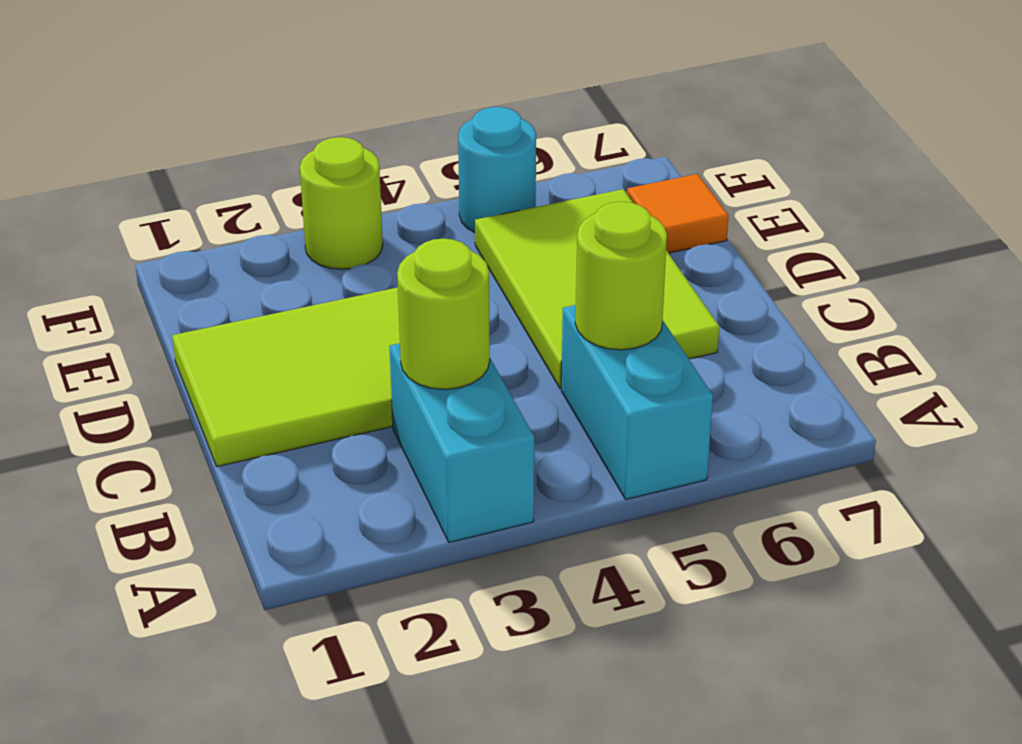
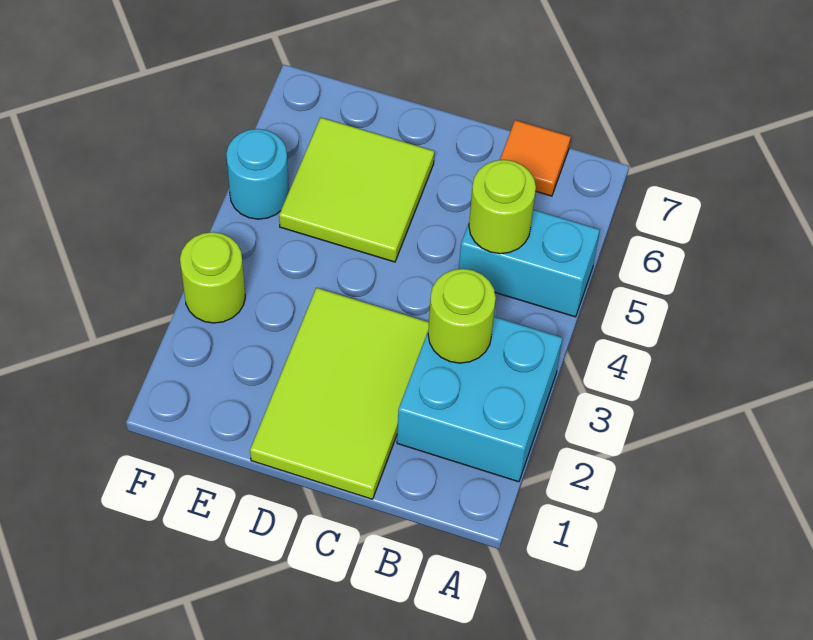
cyan brick A3:B3 level 1 -> cyan brick A2:B3 level 1
lime tile C5:E6 level 1 -> lime tile D5:E6 level 1
orange tile E7 level 1 -> orange tile B7 level 1

